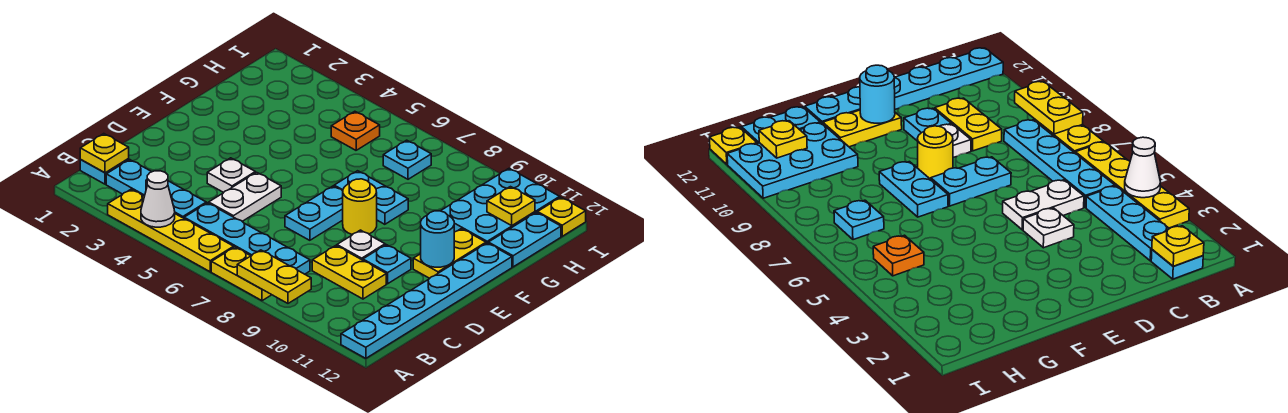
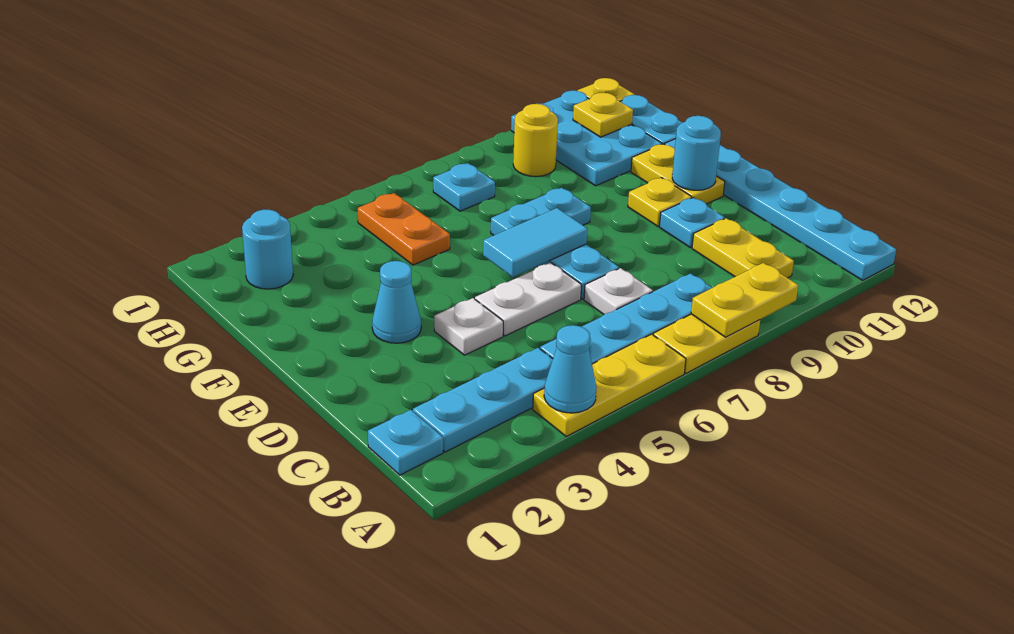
yellow plate A3:A6 level 1 -> yellow plate A4:A6 level 1
white cone A4 level 2 -> cyan cone A4 level 2
yellow plate B1 level 2 -> yellow plate E10 level 1
white plate C5:D5 level 1 -> white plate D5:D6 level 1
yellow plate C9:C10 level 1 -> yellow plate B10:C10 level 1
white plate D9 level 1 -> white plate C7 level 1
none -> cyan cone E3 level 1
none -> cyan tile E6:E7 level 2
yellow round brick E8 level 1 -> yellow round brick H9 level 1
none -> cyan round brick H2 level 1
orange plate H5 level 1 -> orange plate G5:H5 level 1

